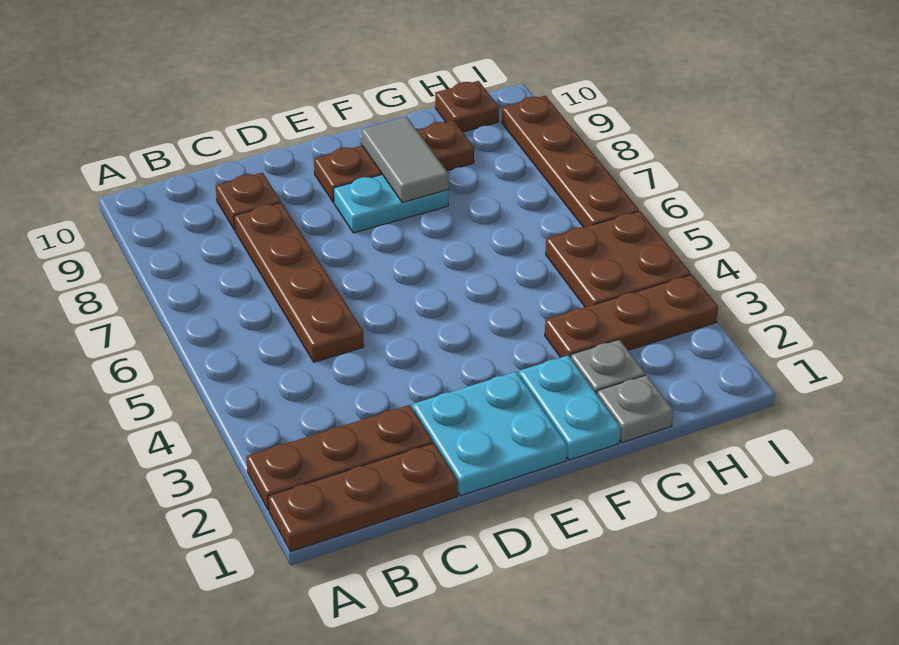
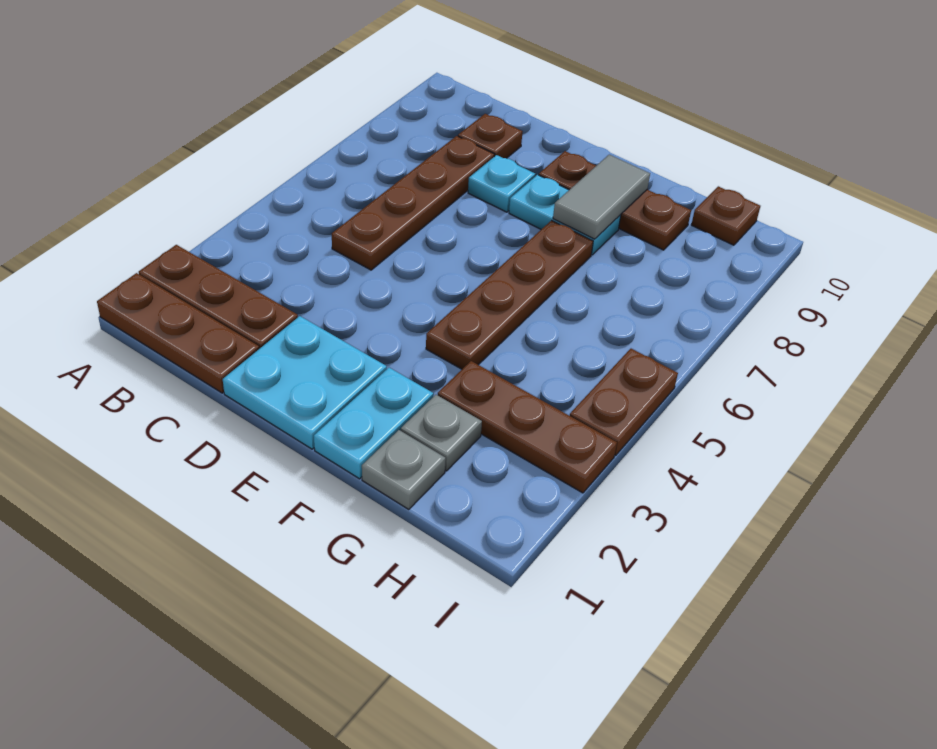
none -> cyan plate D8 level 1
brown plate H4:I5 level 1 -> brown plate I4:I5 level 1
brown plate I6:I9 level 1 -> brown plate F4:F7 level 1

